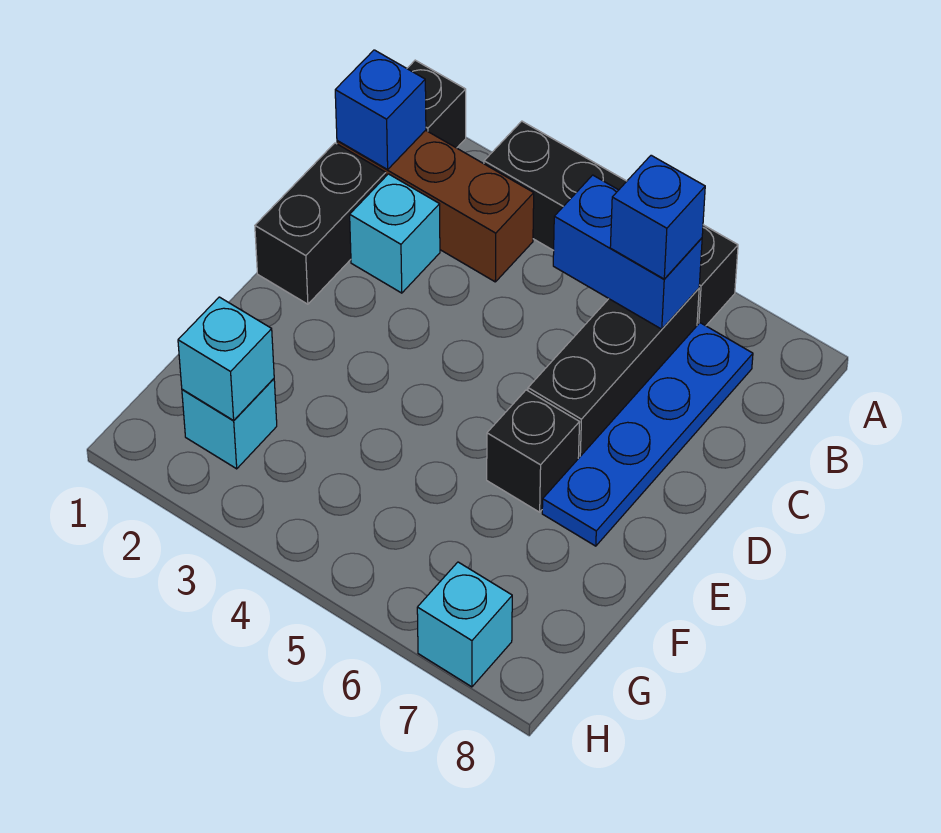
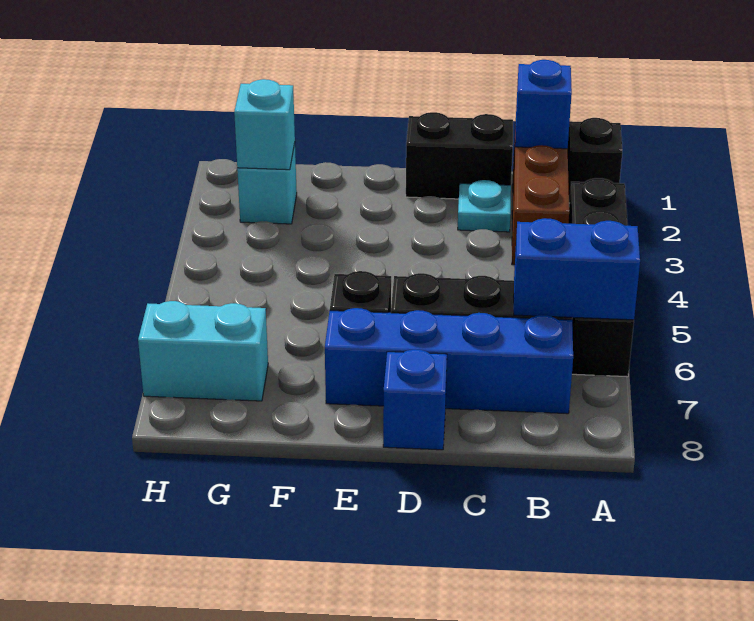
blue brick B5:B6 level 2 -> blue brick A6:B6 level 2
blue brick B6 level 3 -> blue brick D8 level 1
blue plate B7:E7 level 1 -> blue brick B7:E7 level 1
cyan brick C2 level 1 -> cyan plate C2 level 1
cyan brick H7 level 1 -> cyan brick G7:H7 level 1

